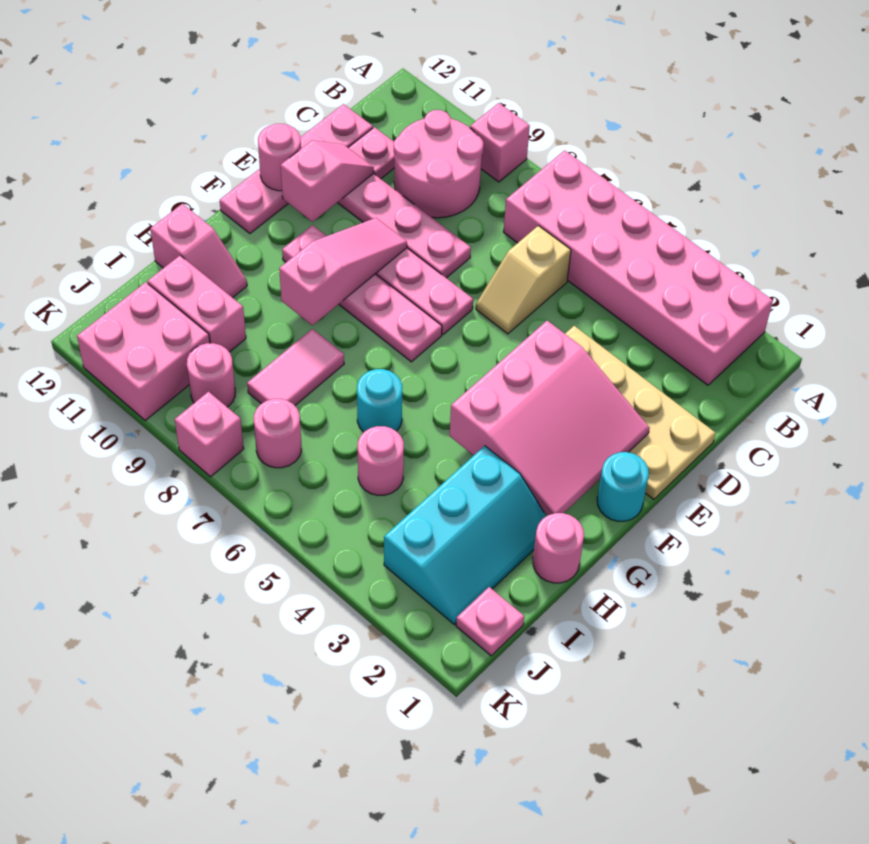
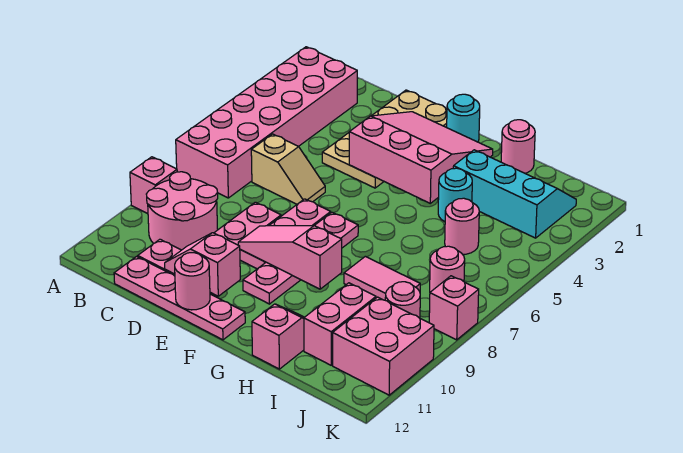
cyan round brick H6 level 1 -> cyan round brick H4 level 1
pink plate J1 level 1 -> none

